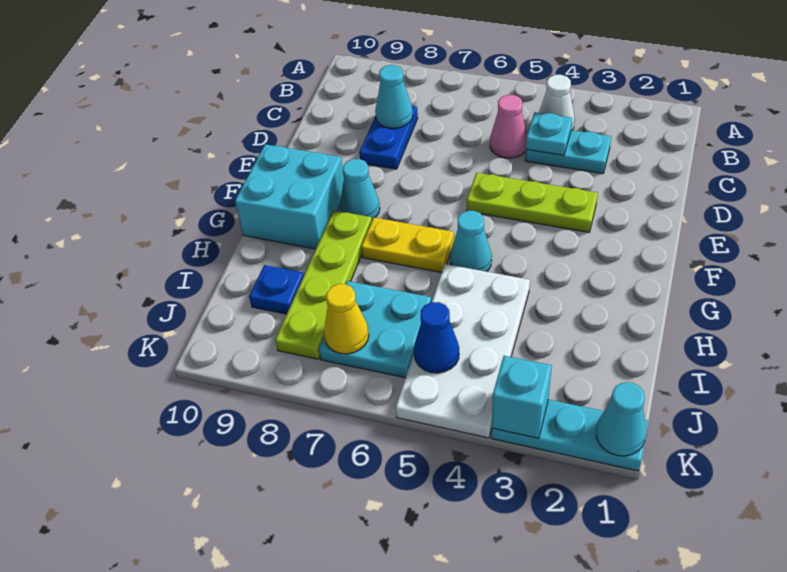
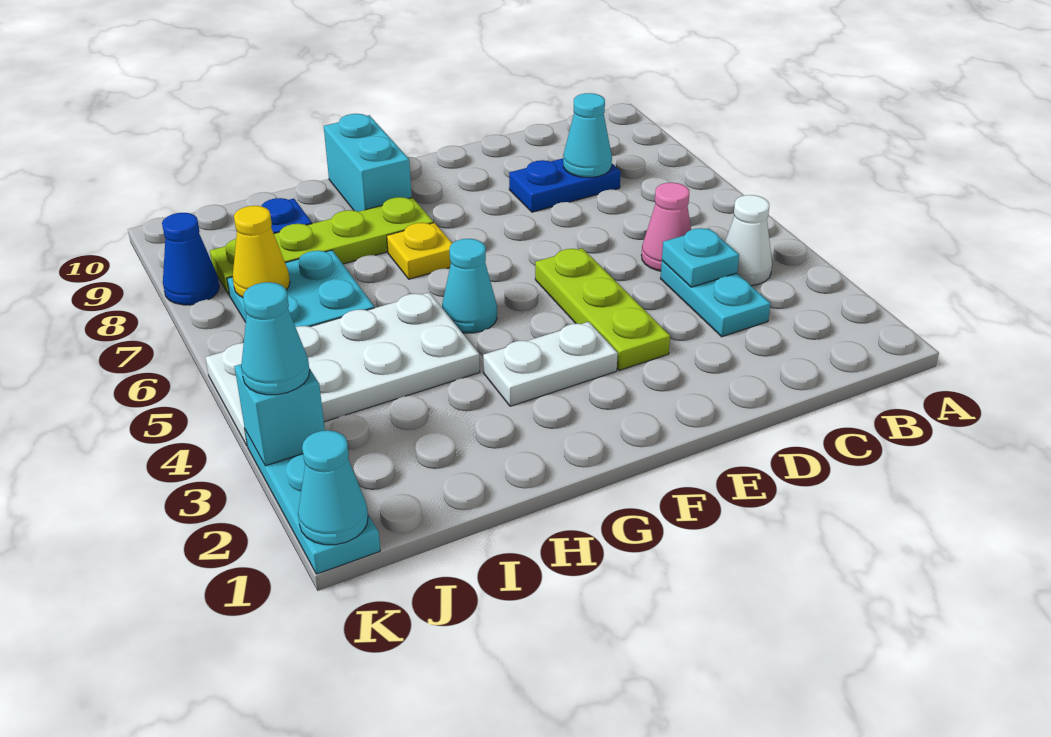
none -> white plate F3:G3 level 1
cyan cone F8 level 1 -> cyan cone K3 level 3
cyan brick F9:G10 level 1 -> cyan brick G9:G10 level 1
yellow plate G6:G7 level 1 -> yellow plate G7 level 1
blue cone J5 level 2 -> blue cone K8 level 1

